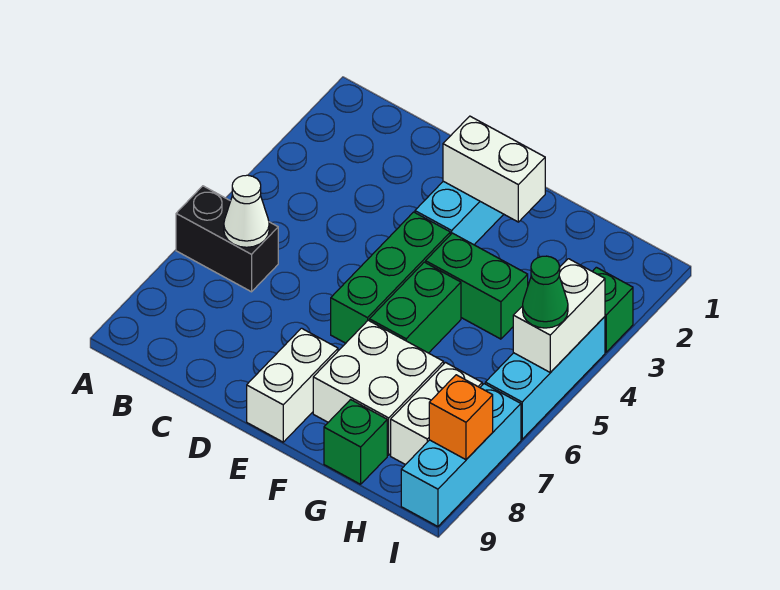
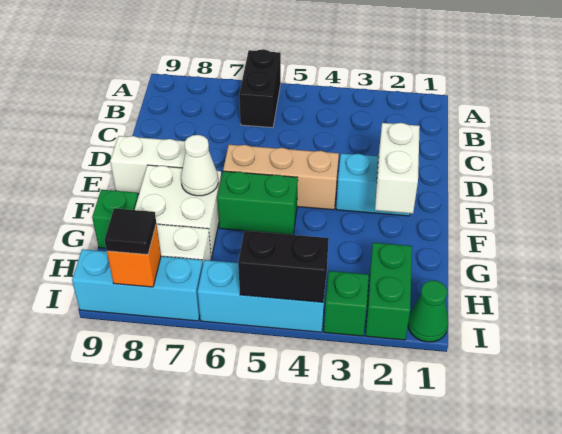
white cone B6 level 2 -> white cone F7 level 2
green brick E4:E6 level 1 -> tan brick E4:E6 level 1
green brick F4:G4 level 1 -> green brick H2:I2 level 1
white brick I4:I5 level 2 -> black brick I4:I5 level 2
green cone I5 level 3 -> green cone I1 level 1
none -> black tile I8 level 3

